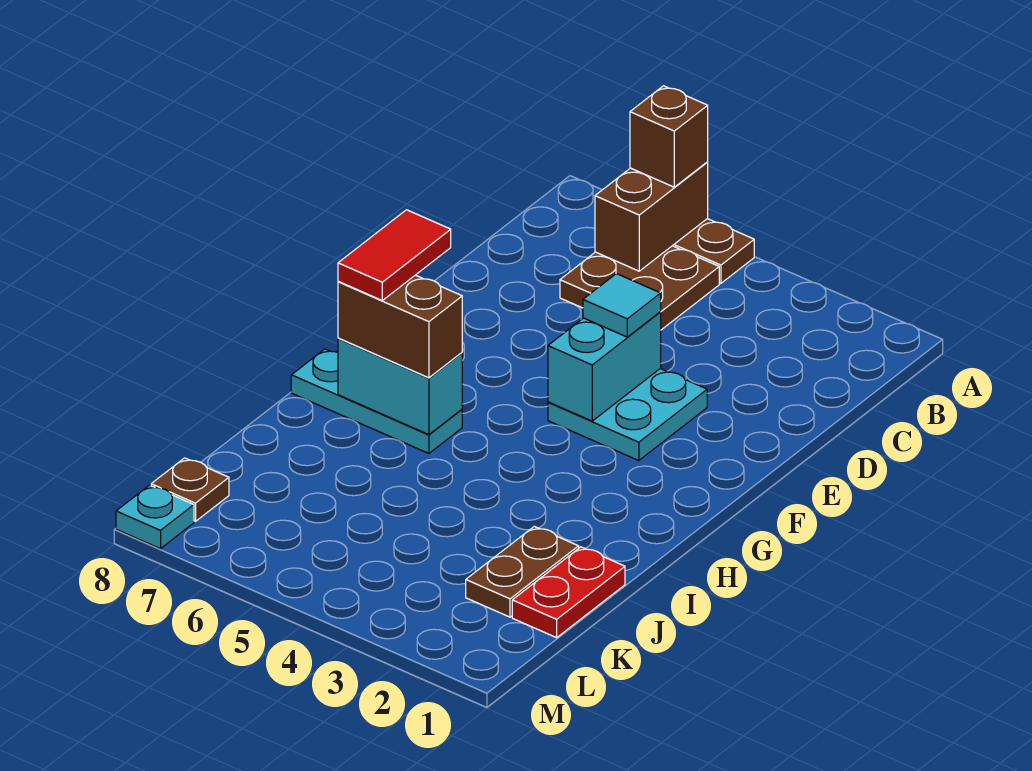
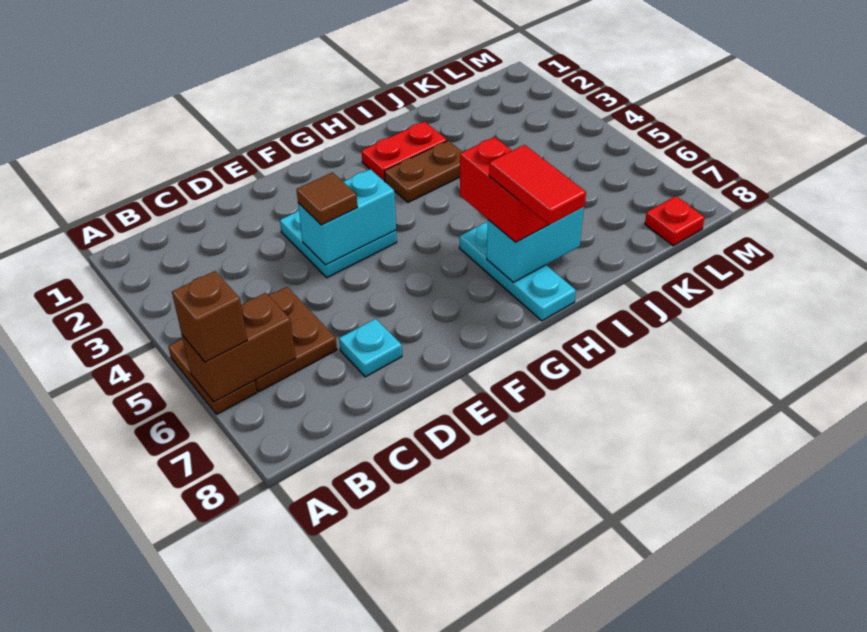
cyan tile E4 level 3 -> brown tile E4 level 3
red tile G7:H7 level 4 -> red tile H7:H8 level 4
cyan brick H6:H7 level 2 -> cyan brick H7:I7 level 2
brown brick H6:H7 level 3 -> red brick H6:H7 level 3
red plate J1:K1 level 1 -> red plate H2:I2 level 1
brown plate J2:K2 level 1 -> brown plate H3:I3 level 1
brown plate L8 level 1 -> red plate L8 level 1
cyan plate M8 level 1 -> cyan plate D7 level 1

